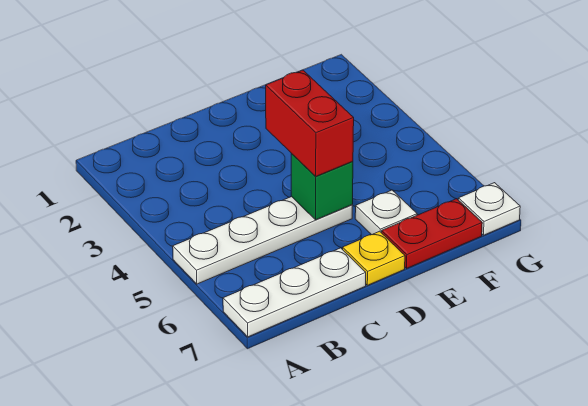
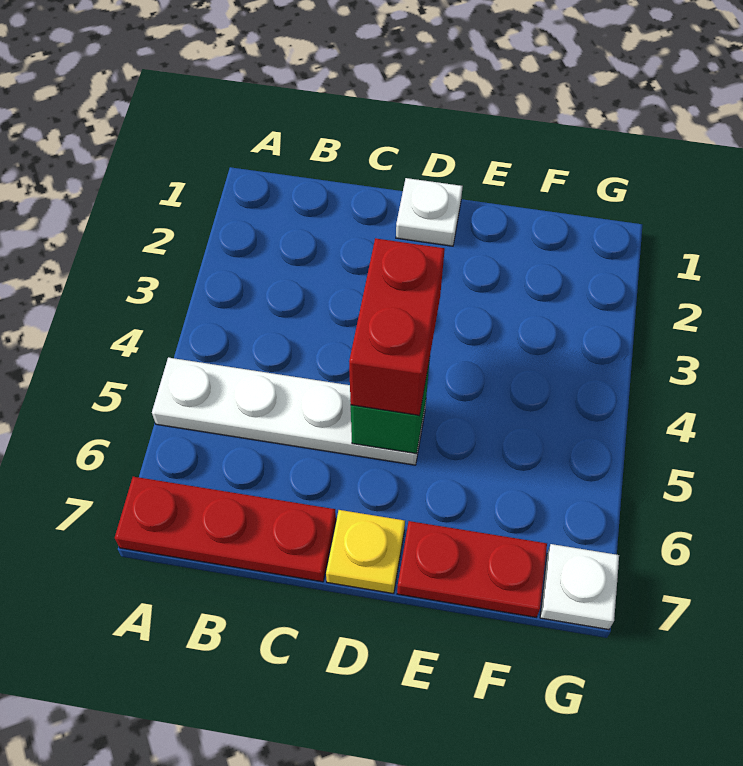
white plate A7:C7 level 1 -> red plate A7:C7 level 1
white plate E6 level 1 -> white plate D1 level 1

